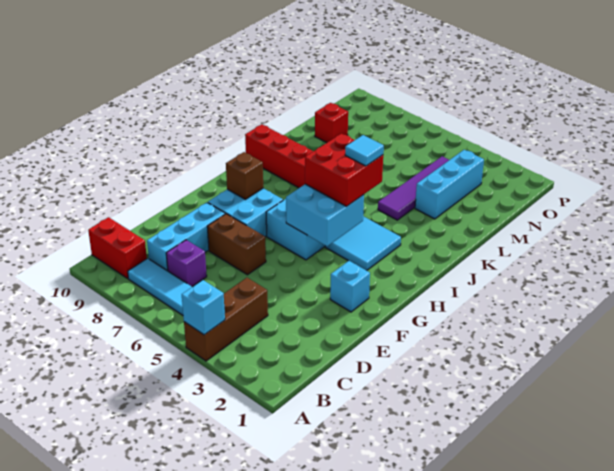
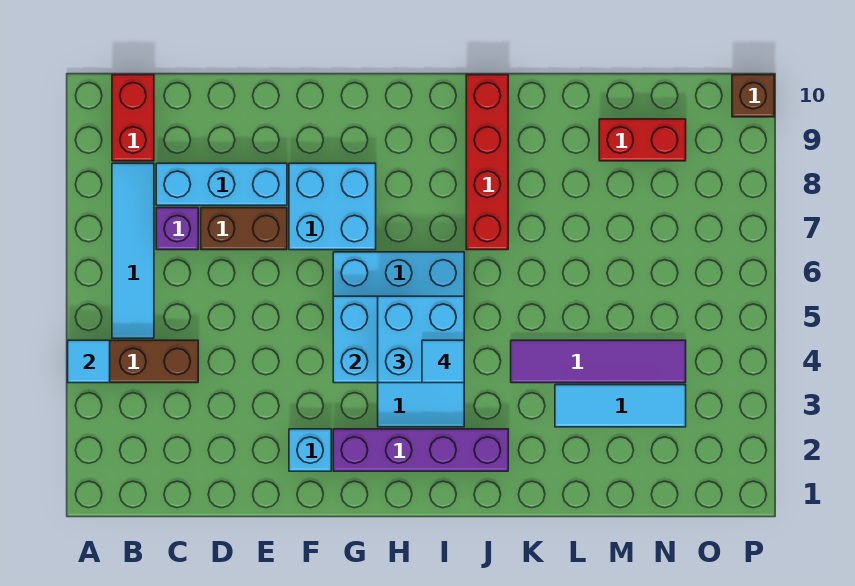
cyan brick A4 level 2 -> cyan tile A4 level 2
brown brick E6:E7 level 1 -> brown brick D7:E7 level 1
none -> purple brick G2:J2 level 1
brown brick G8 level 2 -> brown brick P10 level 1
red brick H4:I5 level 3 -> cyan brick H4:I5 level 3
cyan brick L3:N3 level 1 -> cyan tile L3:N3 level 1
red brick M9 level 1 -> red brick M9:N9 level 1

